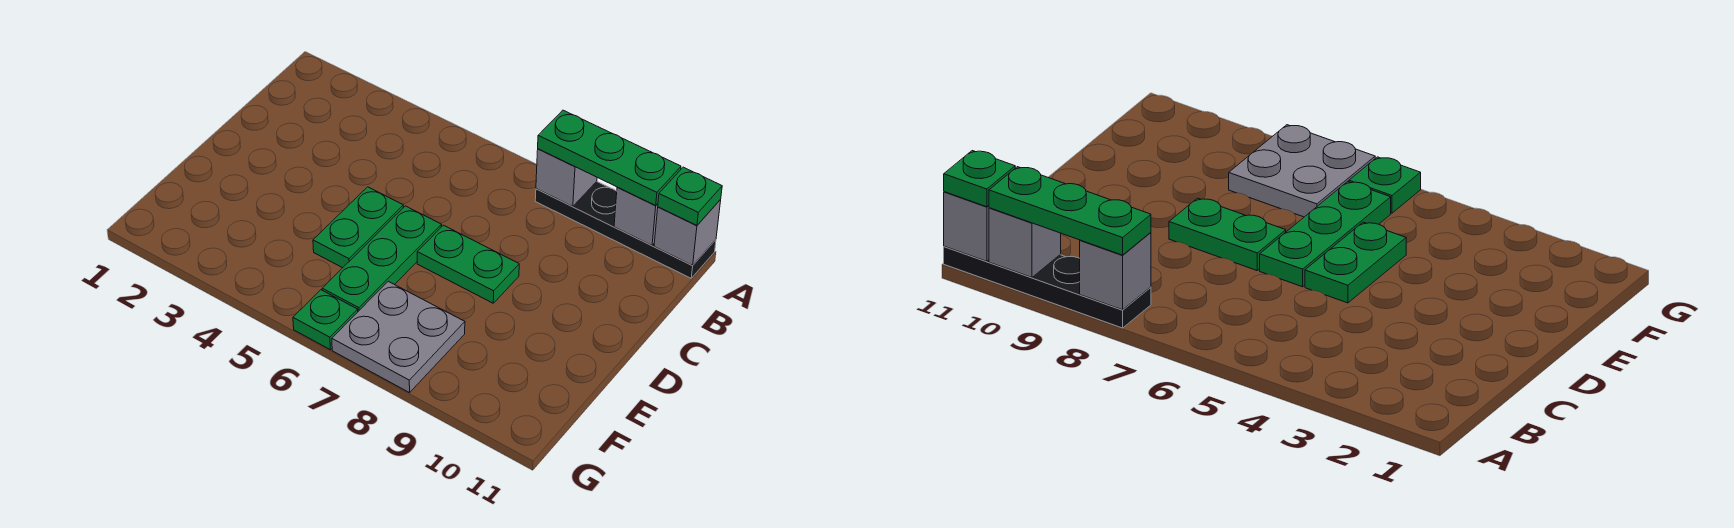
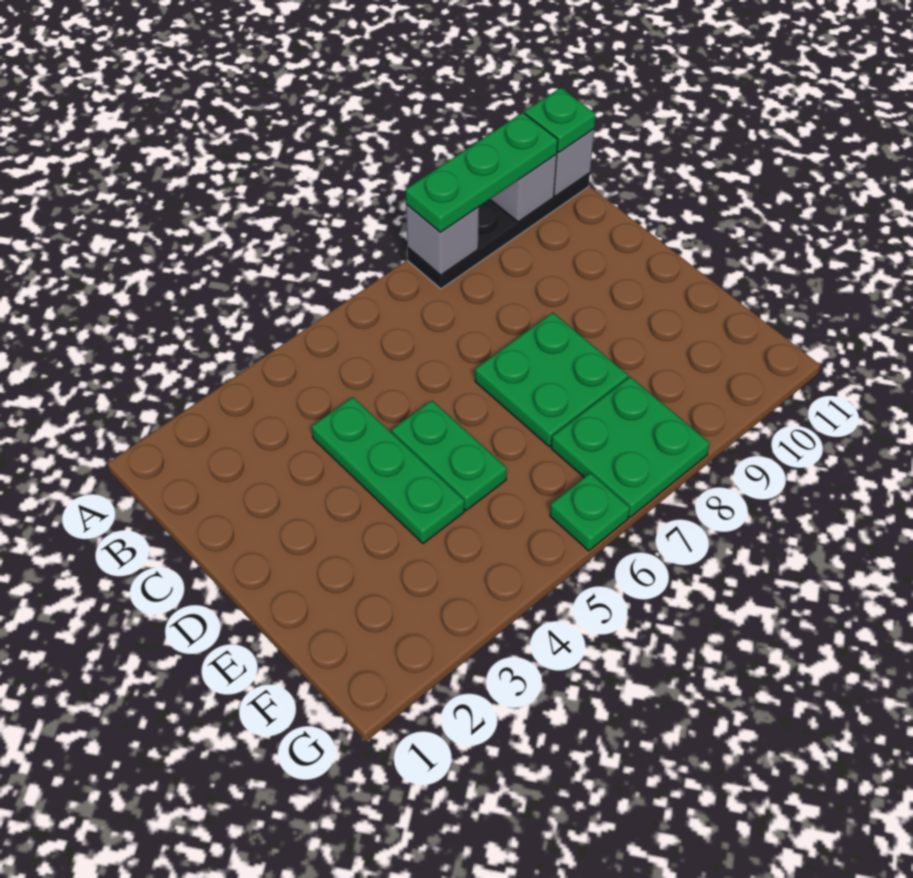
green plate D6:F6 level 1 -> green plate C4:E4 level 1
green plate D7:D8 level 1 -> green plate D7:E8 level 1
grey plate F7:G8 level 1 -> green plate F7:G8 level 1

